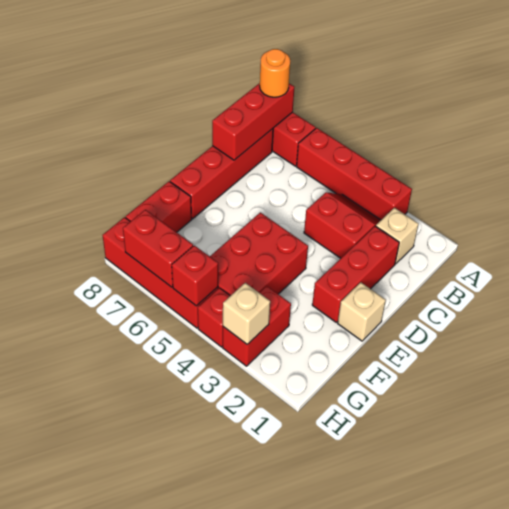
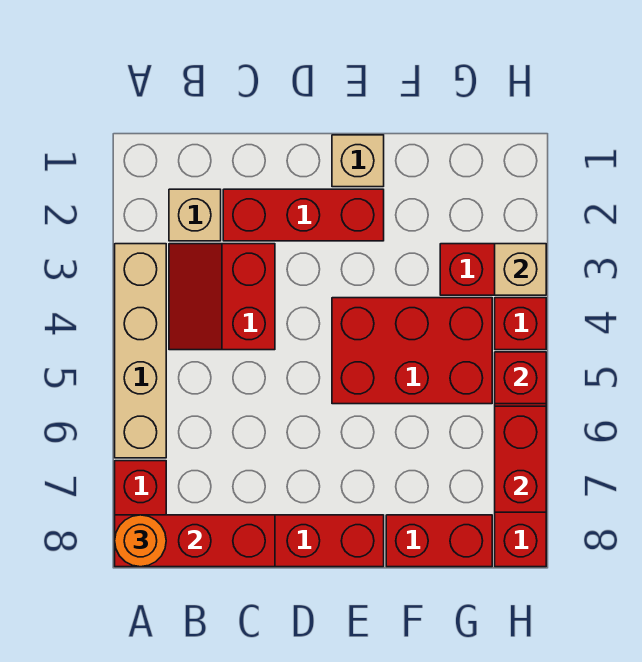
red brick A3:A6 level 1 -> tan brick A3:A6 level 1

